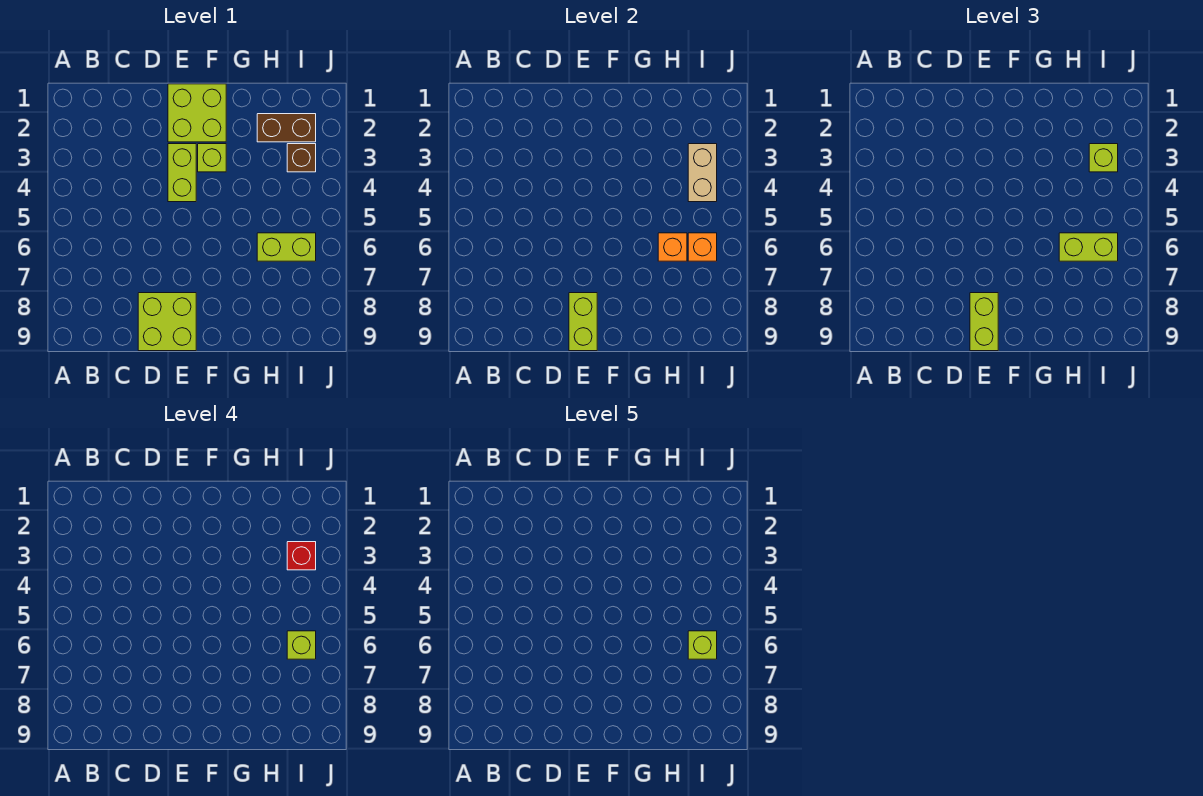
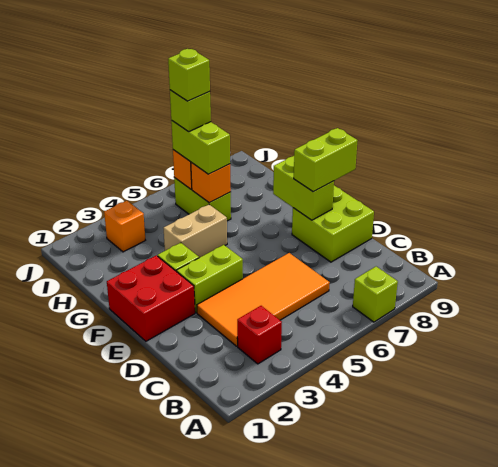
none -> orange tile C3:D6 level 1
lime brick E1:F2 level 1 -> red brick E1:F2 level 1
lime brick E8:E9 level 2 -> lime brick E8:F8 level 2
brown brick H2:I2 level 1 -> none
brown brick I3 level 1 -> orange brick I3 level 1
tan brick I3:I4 level 2 -> tan brick G4:G5 level 1
lime brick I3 level 3 -> lime brick A7 level 1
red brick I3 level 4 -> red brick B3 level 1

